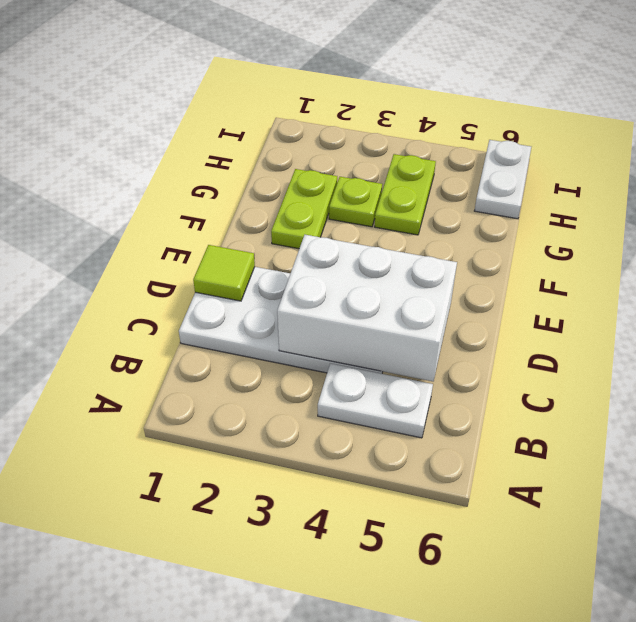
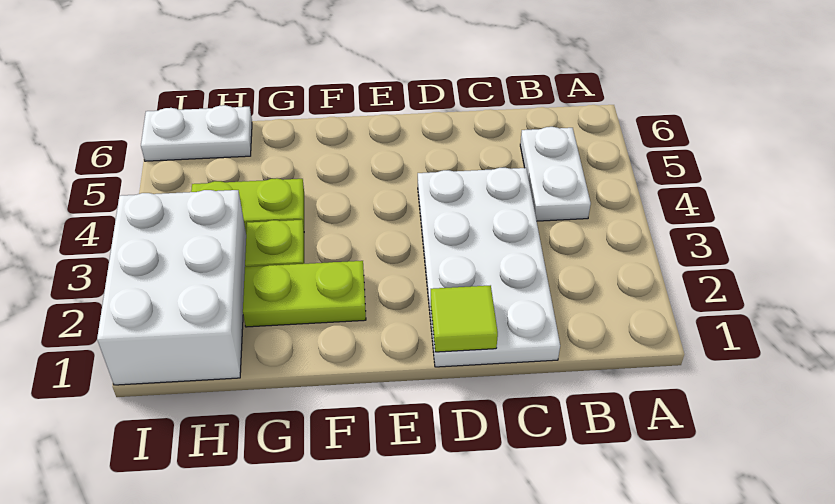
white brick C3:D5 level 2 -> white brick H1:I3 level 1

